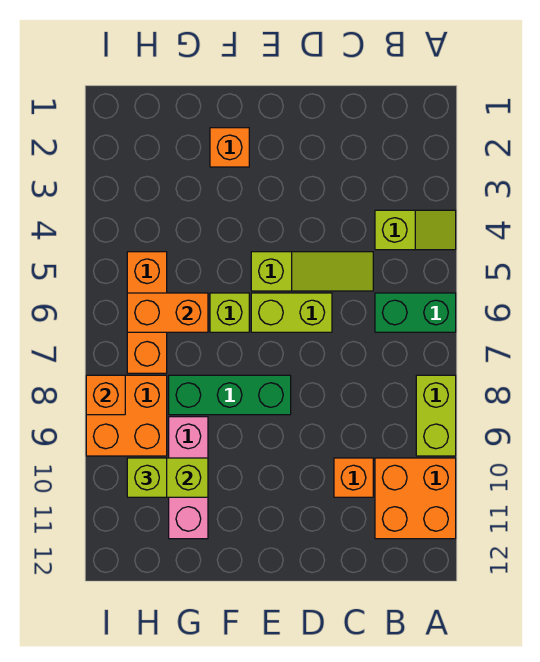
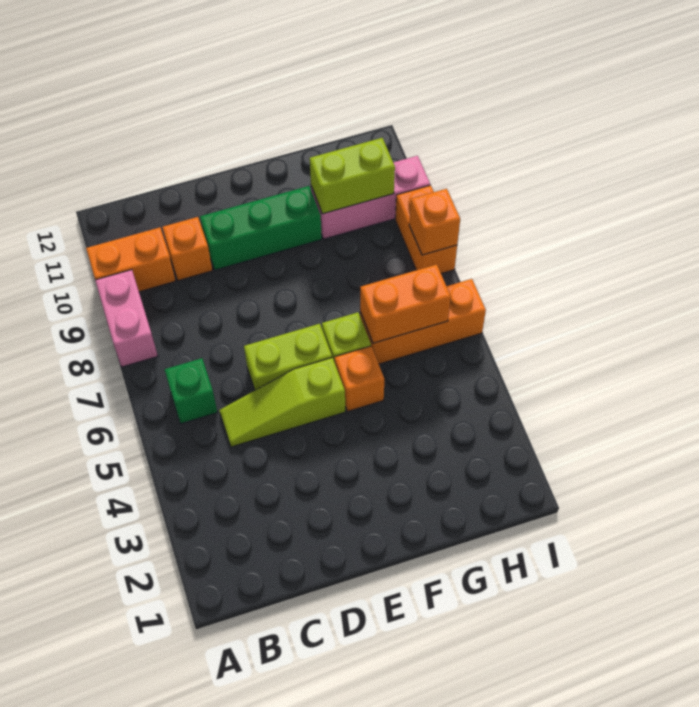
lime slope A4:B4 level 1 top B -> none
green brick A6:B6 level 1 -> green brick B6 level 1
lime brick A8:A9 level 1 -> pink brick A8:A9 level 1
orange brick A10:B11 level 1 -> orange brick A10:B10 level 1
green brick E8:G8 level 1 -> green brick D10:F10 level 1
orange brick F2 level 1 -> orange brick F5 level 1
pink brick G9:G11 level 1 -> pink brick G10:I10 level 1
orange brick H5:H7 level 1 -> orange brick G6:I6 level 1
orange brick H8:I9 level 1 -> orange brick I8:I9 level 1
lime brick H10 level 3 -> none

